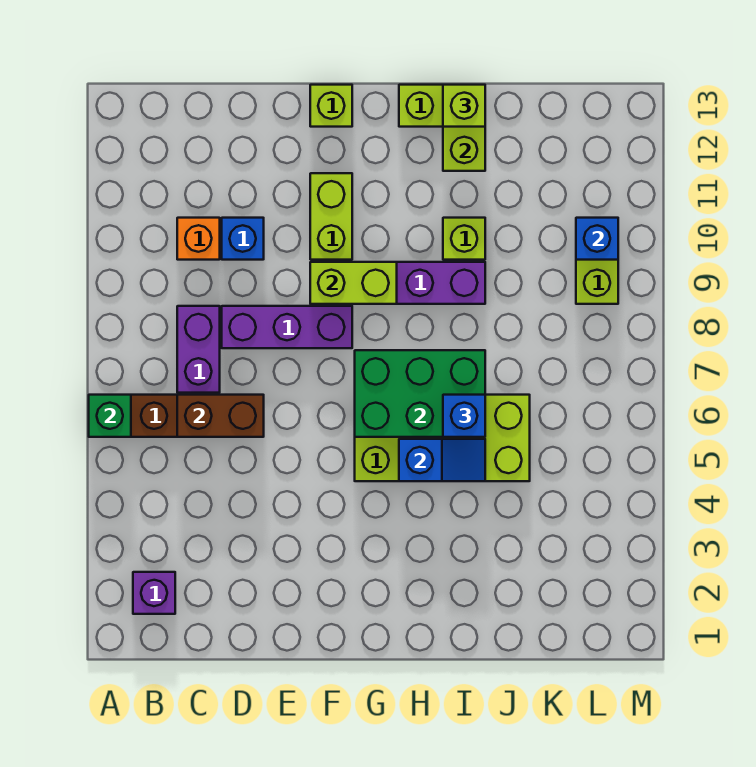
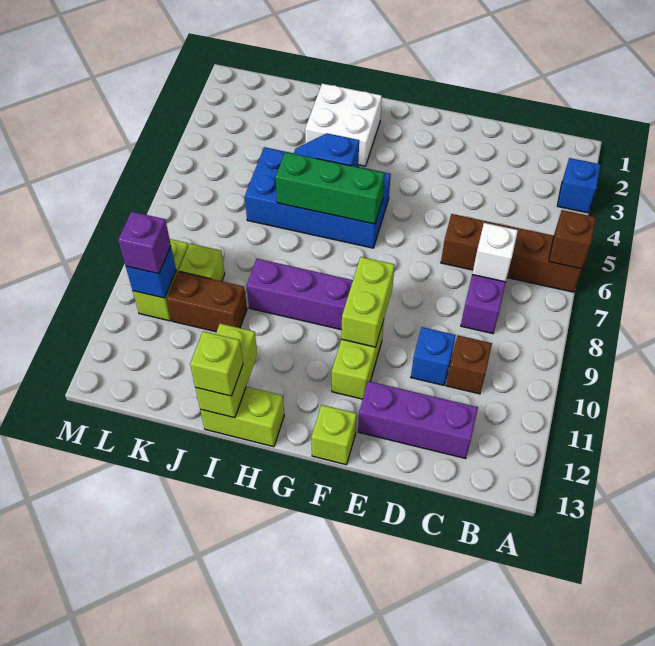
green brick A6 level 2 -> brown brick A6 level 2
purple brick B2 level 1 -> purple brick L10 level 3
brown brick C6:D6 level 2 -> brown brick J10:K10 level 1
none -> white brick C7 level 2
orange brick C10 level 1 -> brown brick C10 level 1
purple brick D8:F8 level 1 -> purple brick C12:E12 level 1
lime brick F9:G9 level 2 -> lime brick F9:F10 level 2
lime brick G5:J6 level 1 -> blue brick G5:J6 level 1
green brick G6:I7 level 2 -> green brick G6:I6 level 2
none -> white brick H2:I3 level 1
blue brick I6 level 3 -> blue brick A3 level 1
lime brick I10 level 1 -> lime brick K9 level 1

